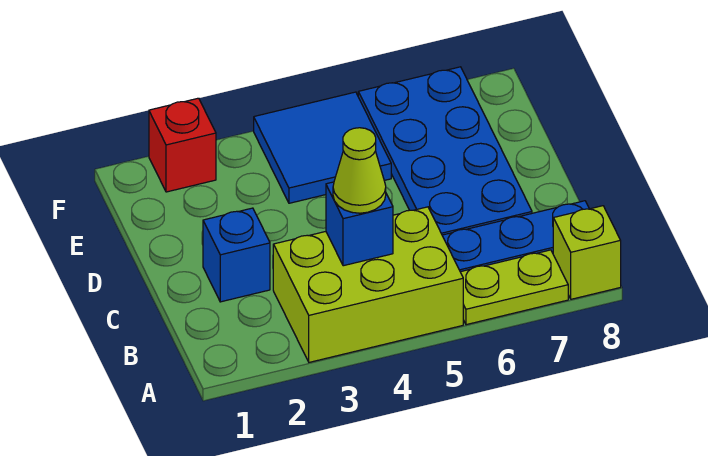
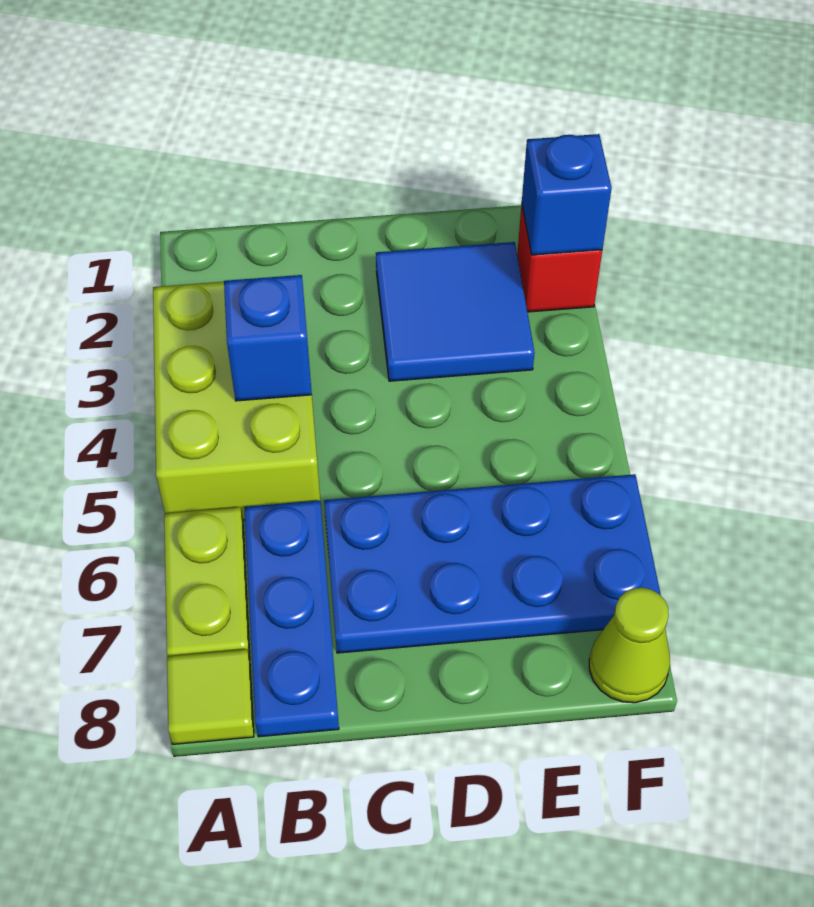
lime brick A8 level 1 -> lime tile A8 level 1
lime cone B4 level 3 -> lime cone F8 level 1
blue brick C2 level 1 -> blue brick F2 level 2
blue tile E4:F5 level 1 -> blue tile D2:E3 level 1

